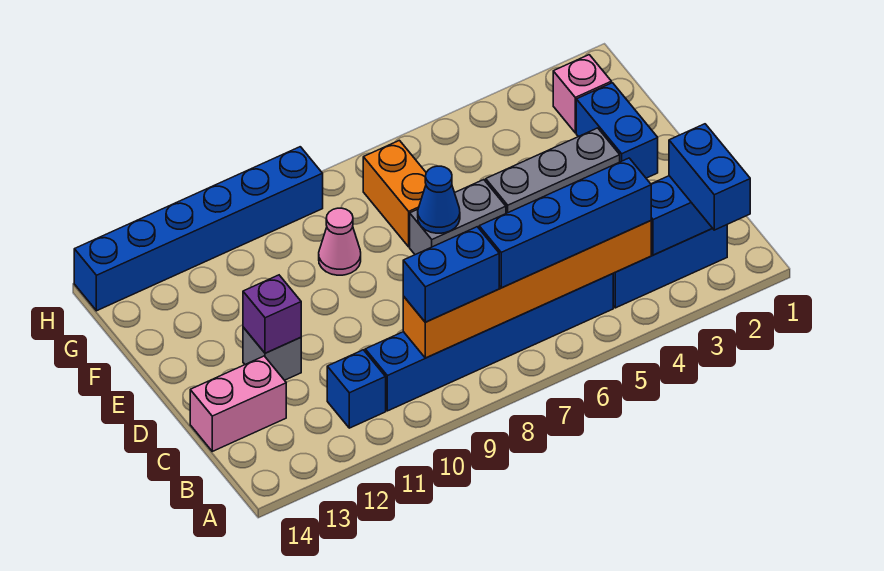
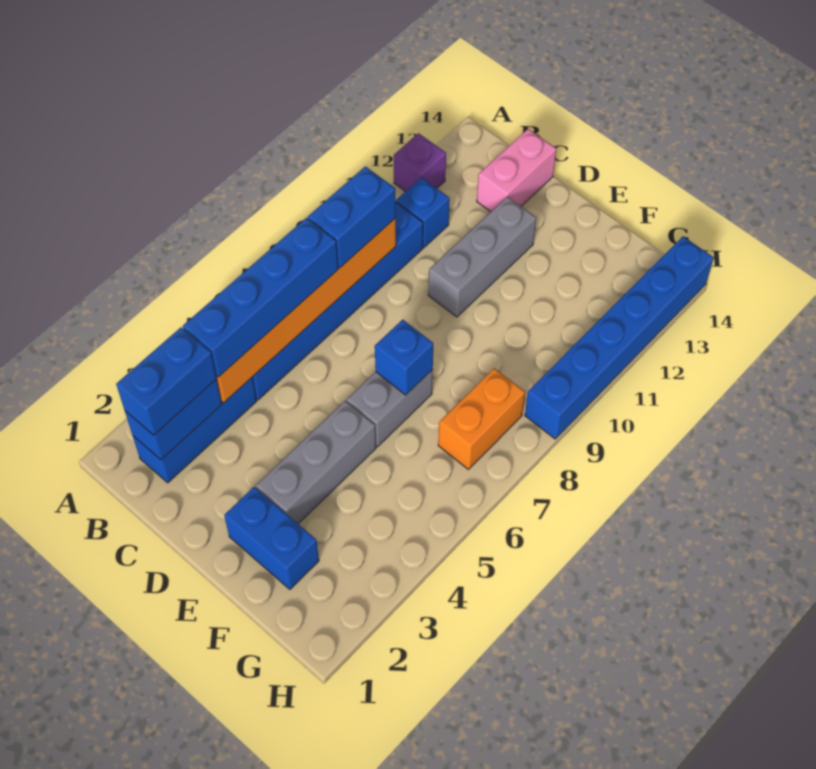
blue brick A2:B2 level 3 -> blue brick B2:B3 level 3
grey brick D12 level 1 -> grey brick D10:D12 level 1
purple brick D12 level 2 -> purple brick A12 level 1
blue cone E7 level 2 -> blue brick E7 level 2
orange brick F7:G7 level 1 -> orange brick G7:G8 level 1
pink cone F9 level 1 -> none
pink brick G2 level 1 -> none

